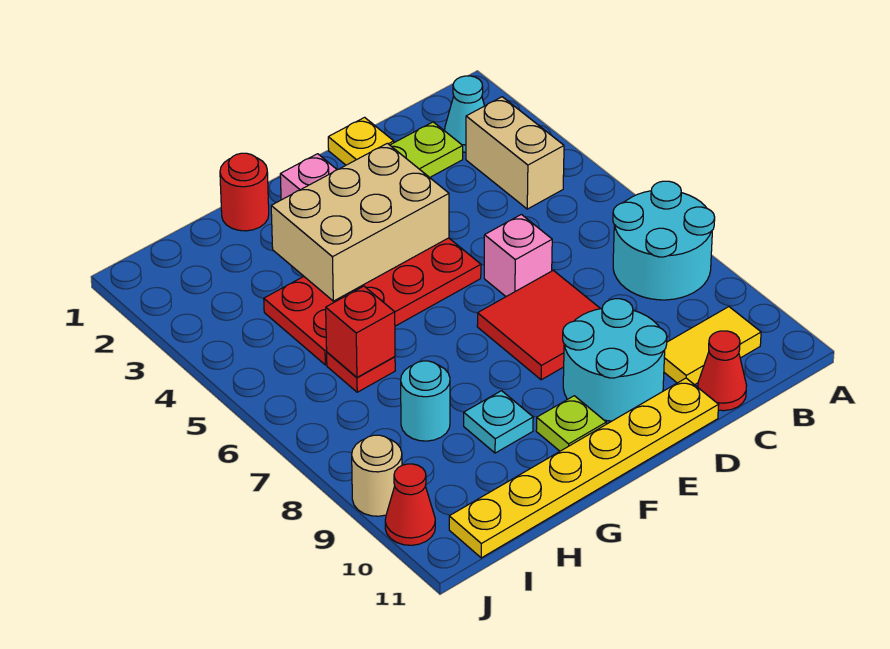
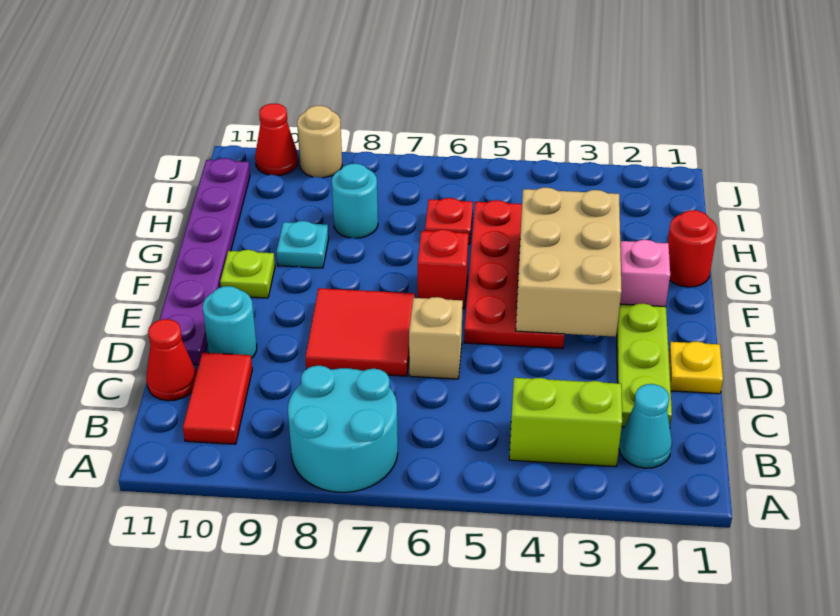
tan brick B3:B4 level 1 -> lime brick B3:B4 level 1
yellow tile B10:C10 level 1 -> red tile B10:C10 level 1
pink brick D6 level 1 -> tan brick D6 level 1
cyan round brick D9:E10 level 1 -> cyan round brick D10 level 1
yellow plate D11:I11 level 1 -> purple plate D11:I11 level 1
red brick H6 level 2 -> red brick F6 level 1

